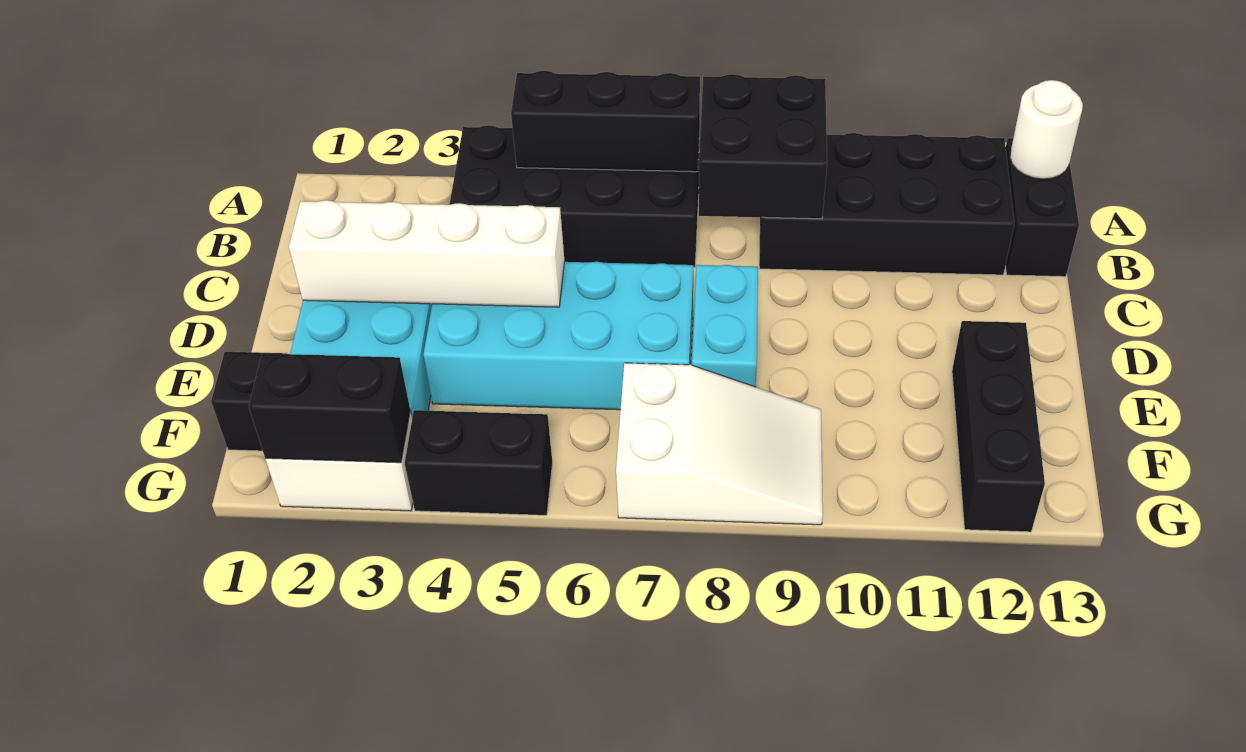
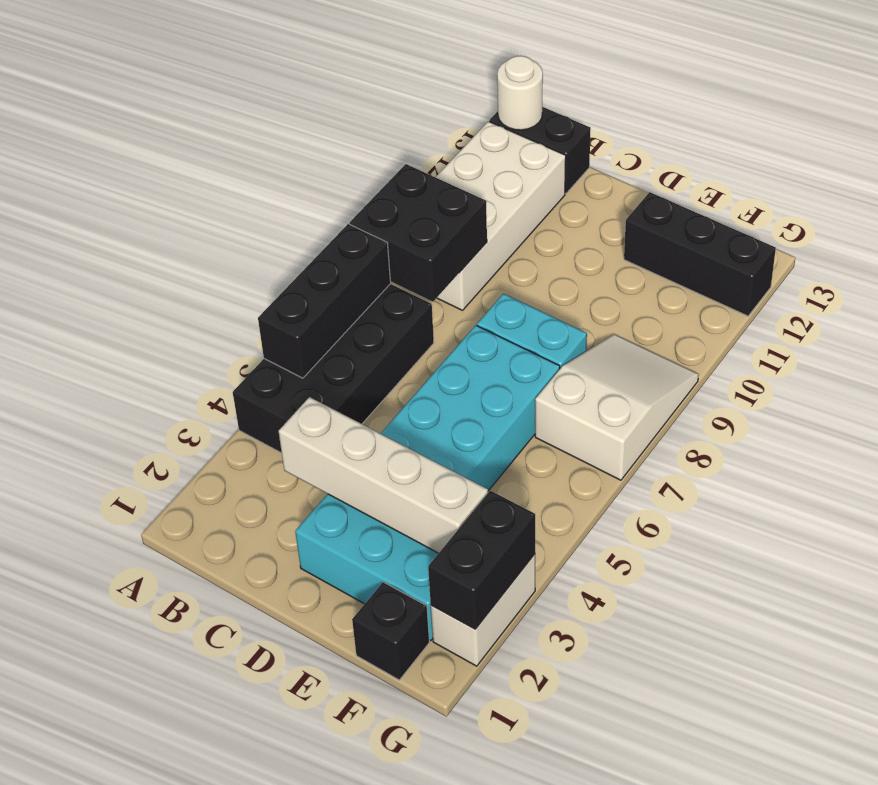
black brick A9:B12 level 1 -> white brick A9:B12 level 1
white brick D2:D5 level 2 -> white brick C3:F3 level 2
black brick G4:G5 level 1 -> none

